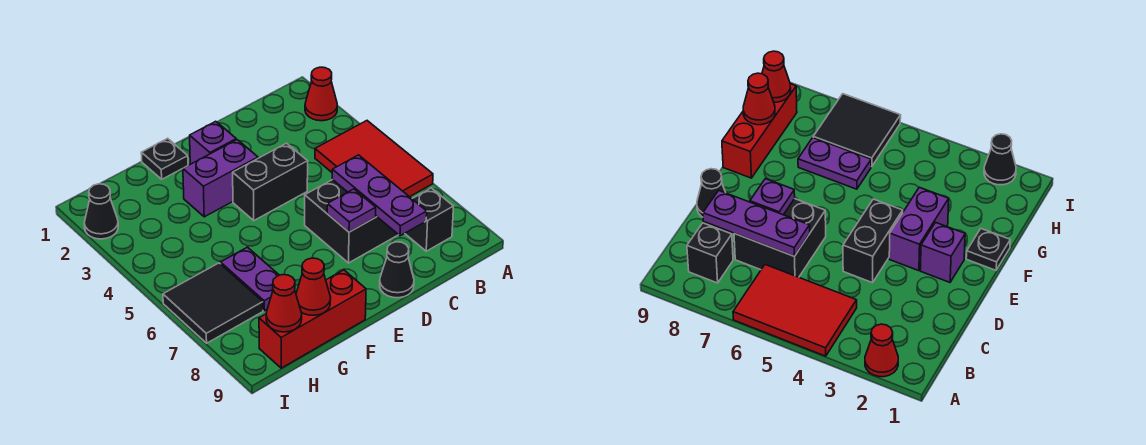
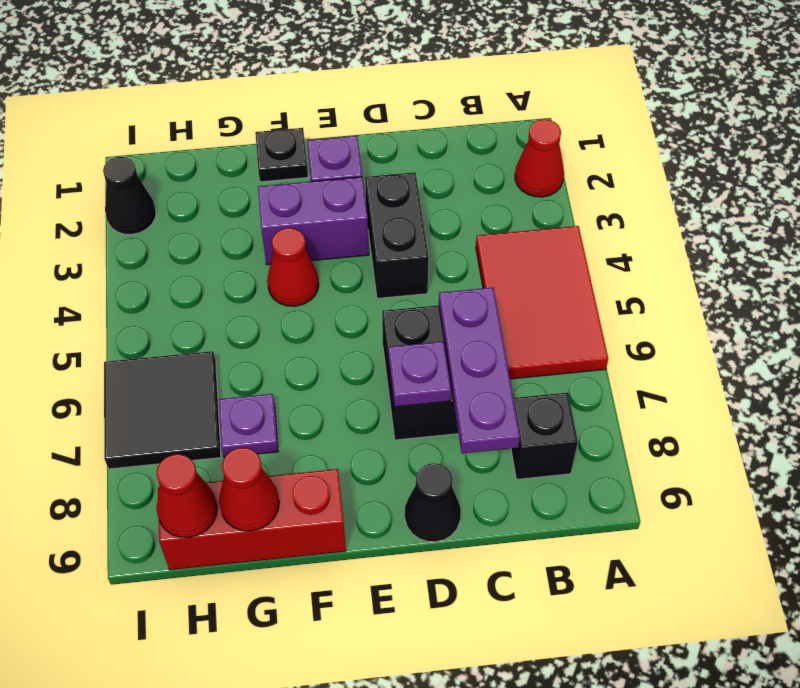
black brick D4:E4 level 1 -> black brick D3:D4 level 1
none -> red cone F4 level 1
purple plate G6:G7 level 1 -> purple plate G7 level 1

